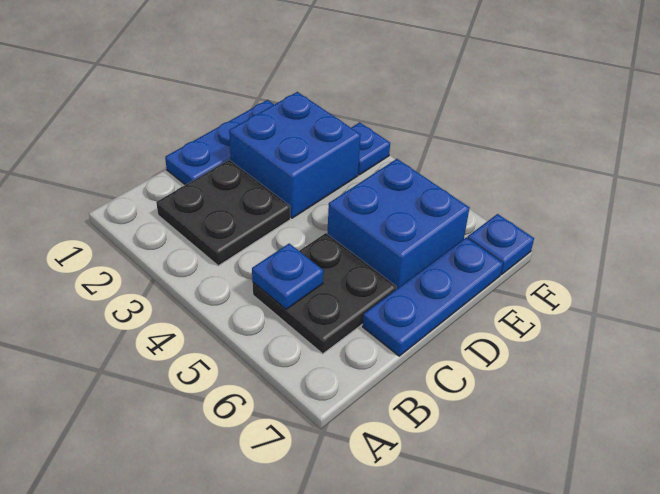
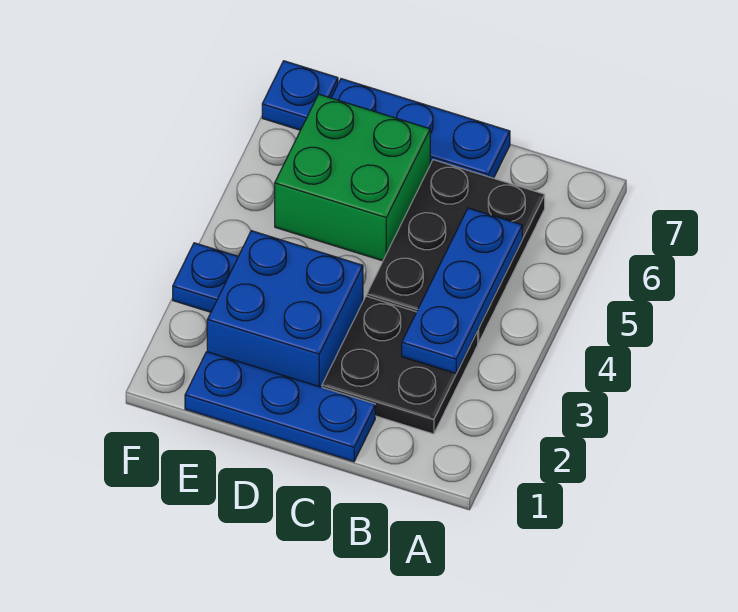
black plate B5:C6 level 1 -> black plate B4:C6 level 1
blue plate B5 level 2 -> blue plate B3:B5 level 2
blue brick D5:E6 level 1 -> green brick D5:E6 level 1

